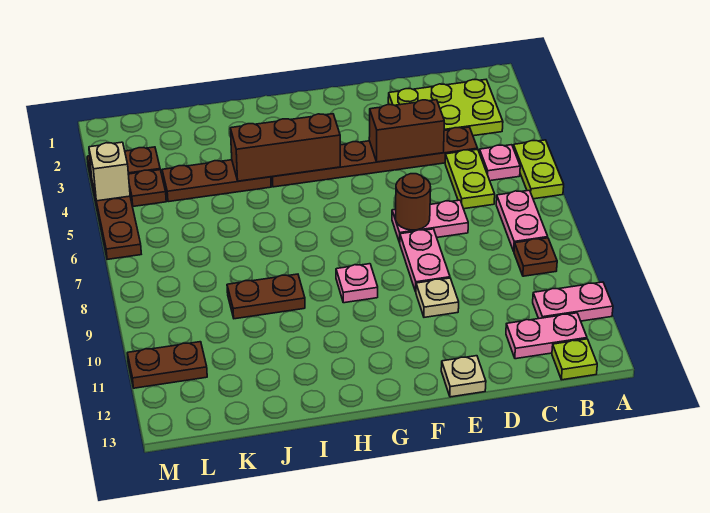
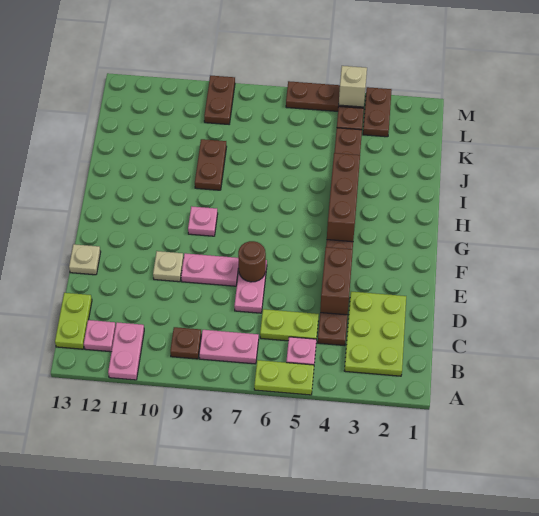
pink plate B12:C12 level 1 -> pink plate B12 level 1
lime plate B13 level 1 -> lime plate B13:C13 level 1
brown plate L11:M11 level 1 -> brown plate L9:M9 level 1

